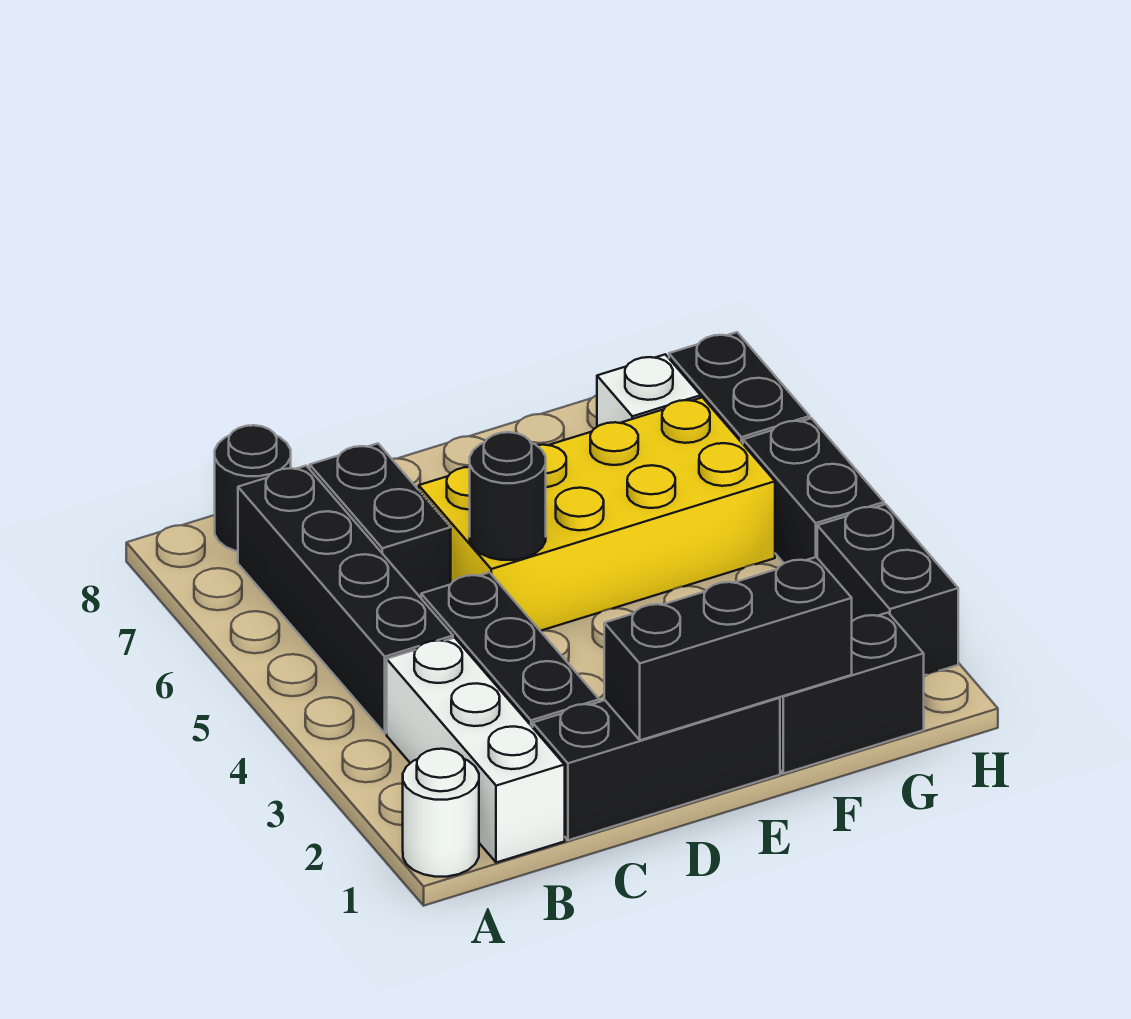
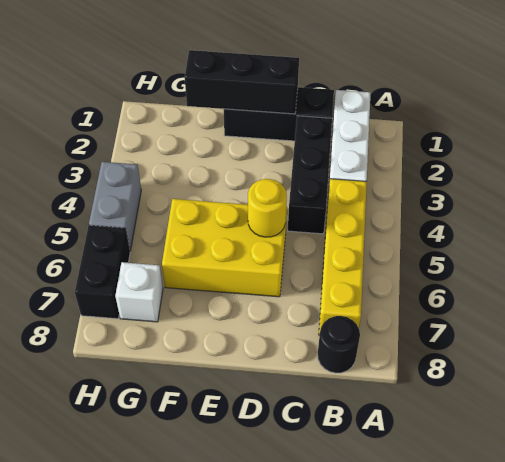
white round brick A1 level 1 -> none
black brick B4:B7 level 1 -> yellow brick B4:B7 level 1
black brick C6:C7 level 1 -> none
yellow brick D5:G6 level 1 -> yellow brick D5:F6 level 1
black round brick D5 level 2 -> yellow round brick D5 level 2
black brick F1:G1 level 1 -> none
black brick H2:H3 level 1 -> none
black brick H4:H5 level 1 -> grey brick H4:H5 level 1

